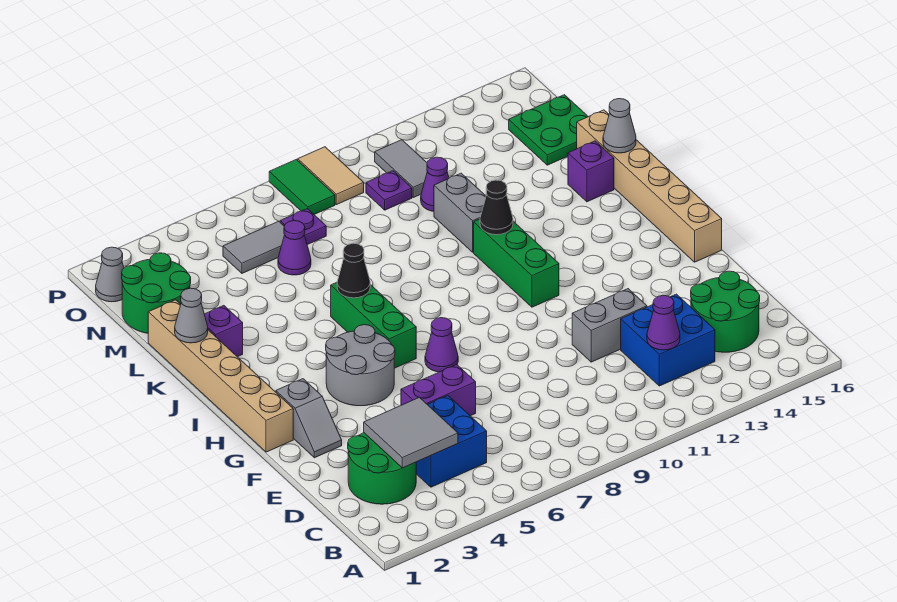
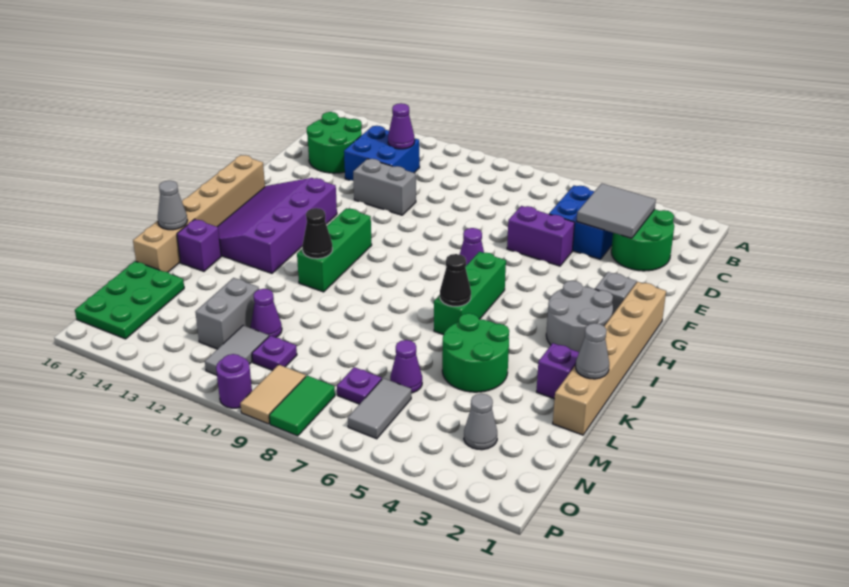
grey round brick G4:H5 level 1 -> grey round brick H2:I3 level 1
none -> purple slope G13:J15 level 1 top 13
grey brick K11:L11 level 1 -> grey brick M12:N12 level 1
green round brick M1:N2 level 1 -> green round brick K4:L5 level 1
green plate M15:N16 level 1 -> green plate M15:O16 level 1
grey tile N5:N6 level 1 -> grey tile N6:O6 level 1
grey cone O1 level 1 -> grey cone N3 level 1
none -> purple round brick P10 level 1

